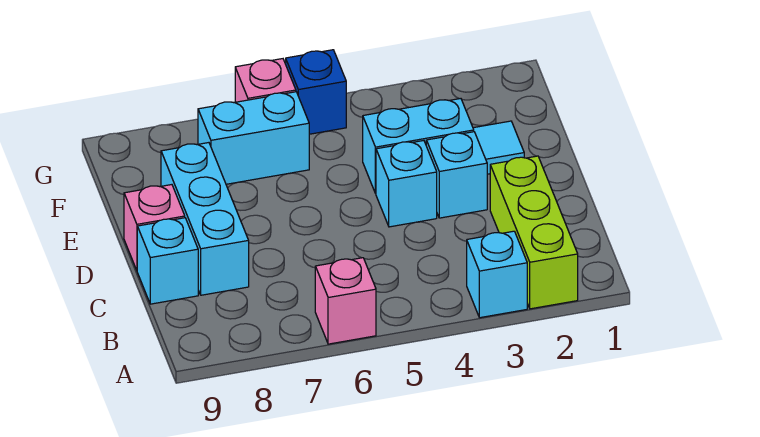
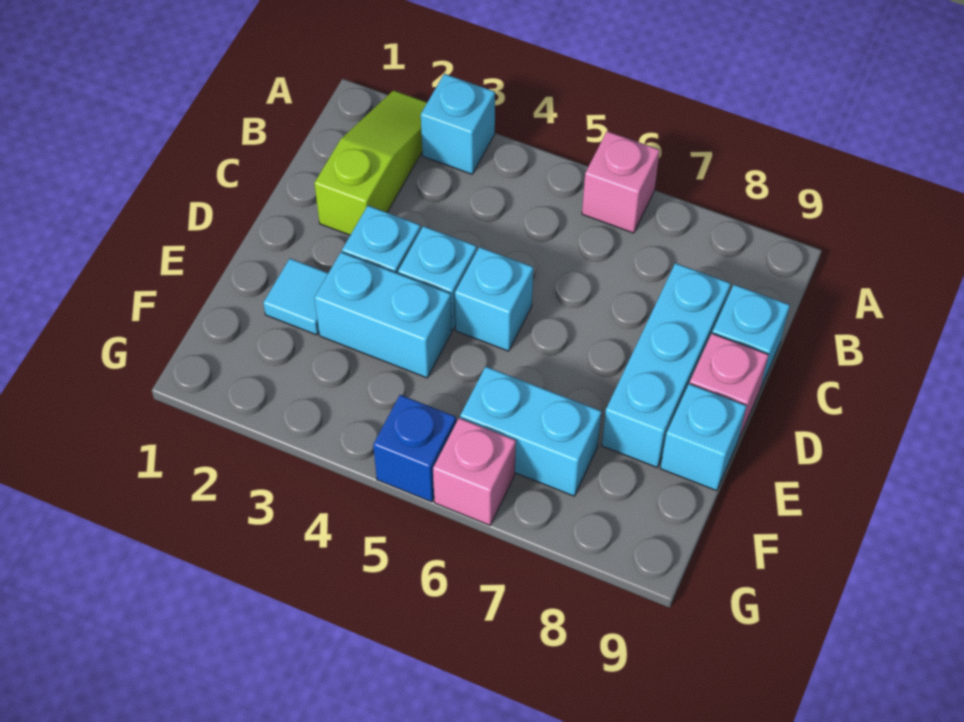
lime brick A2:C2 level 1 -> lime slope A2:C2 level 1 top C
none -> cyan brick D5 level 1
none -> cyan brick E9 level 1

